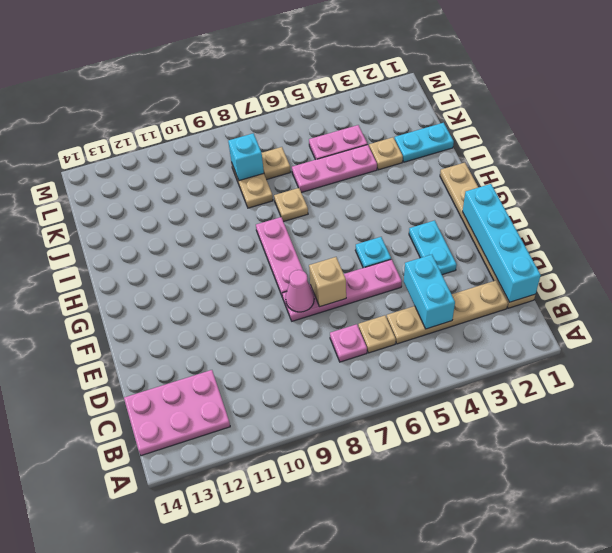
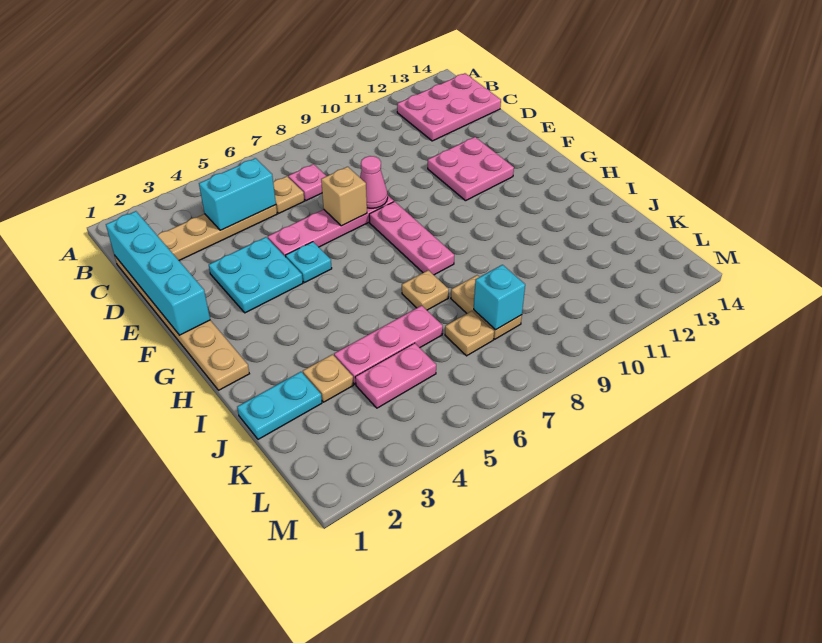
cyan brick C4:D4 level 2 -> cyan brick C4:C5 level 2
cyan plate E3:F3 level 1 -> cyan plate E3:F4 level 1
none -> pink plate E11:F12 level 1

